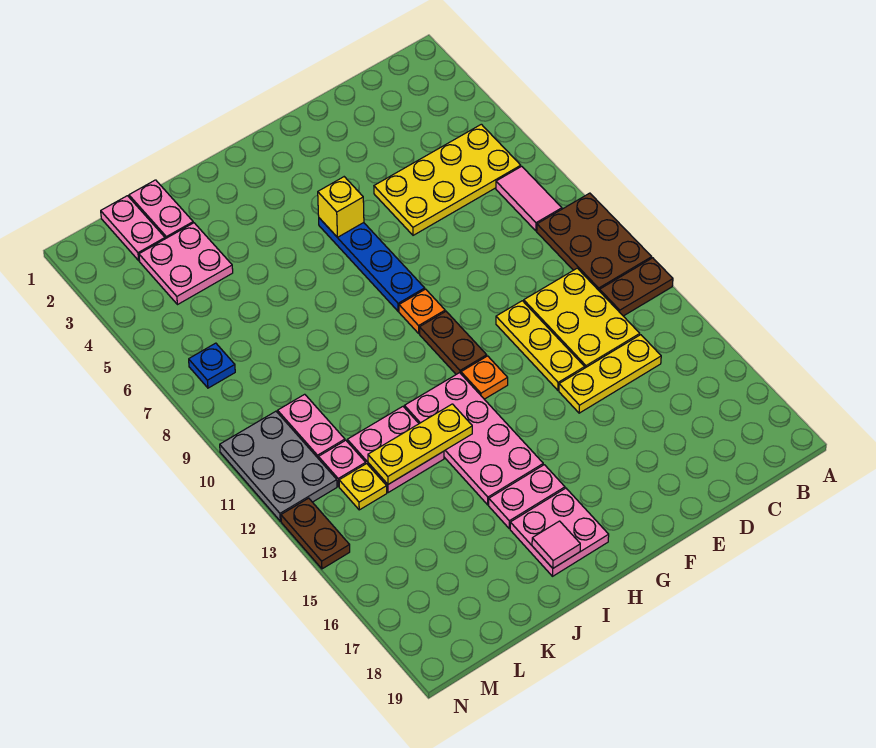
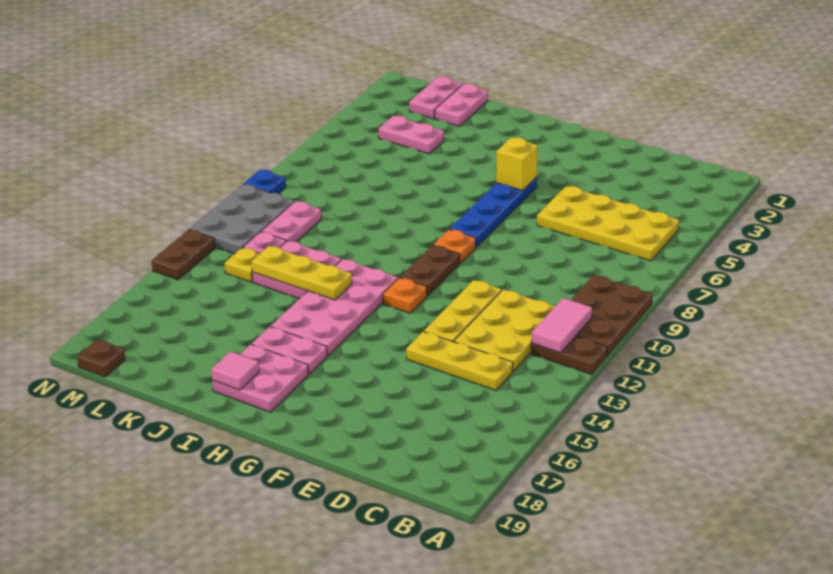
pink tile B7:B8 level 1 -> pink tile B11:B12 level 2
pink plate K3:L4 level 1 -> pink plate K4:L4 level 1
blue plate M7 level 1 -> blue plate N9 level 1
none -> brown plate M19 level 1

